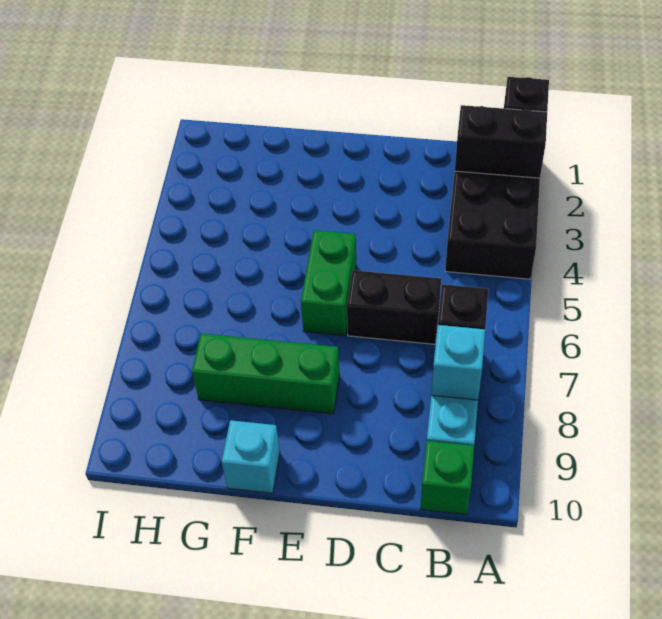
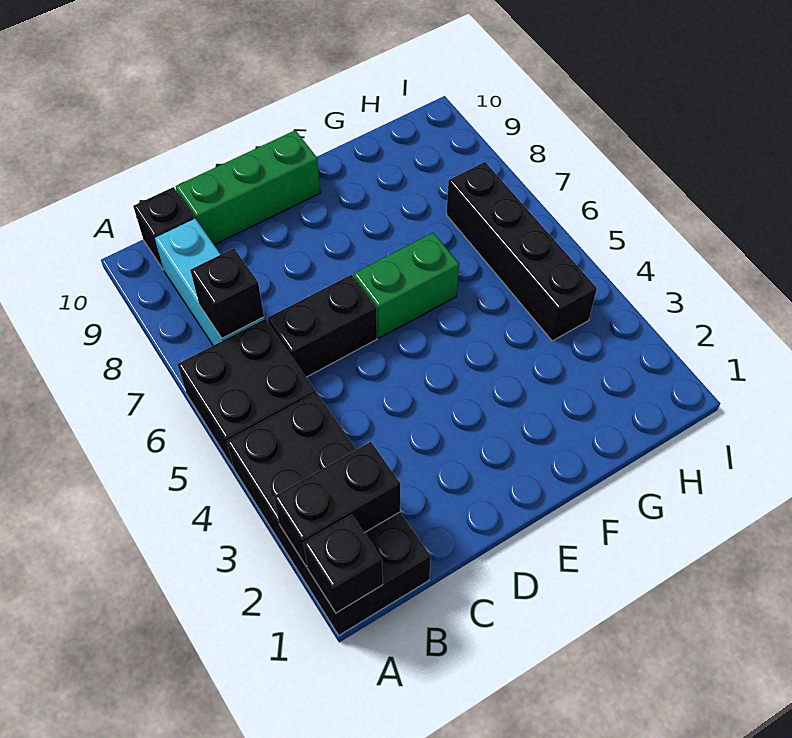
none -> black brick A5:B6 level 1
cyan brick B8 level 2 -> none
green brick B10 level 1 -> black brick B10 level 1
green brick E5:E6 level 1 -> green brick E6:F6 level 1
green brick E8:G8 level 1 -> green brick C10:E10 level 1
cyan brick F10 level 1 -> none
none -> black brick H4:H7 level 1

